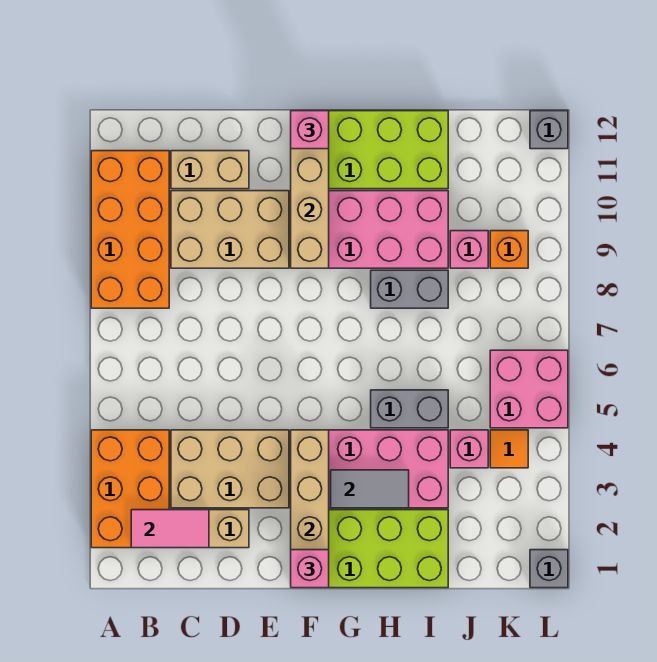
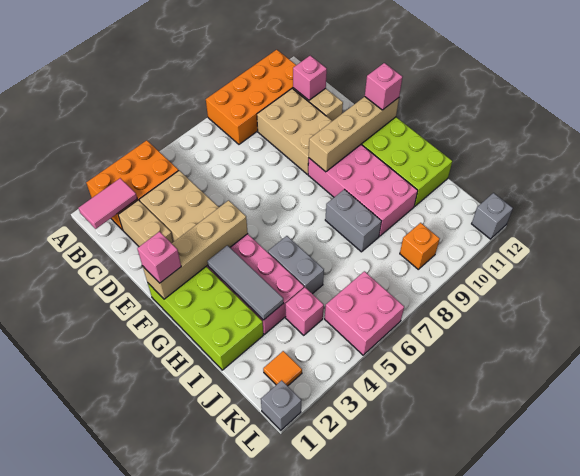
pink tile B2:C2 level 2 -> pink tile B1:B2 level 2
grey tile G3:H3 level 2 -> grey tile G3:I3 level 2
pink brick J9 level 1 -> pink brick C11 level 2
orange tile K4 level 1 -> orange tile K2 level 1

